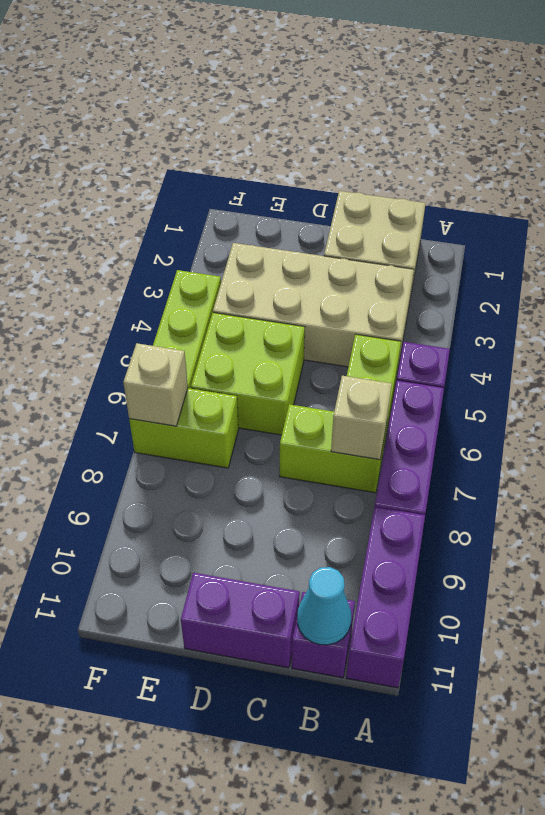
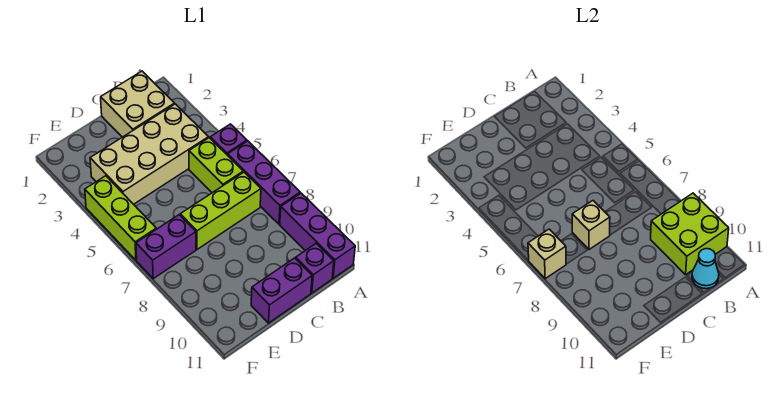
lime brick B7:C7 level 1 -> lime brick B7:D7 level 1
tan brick B7 level 2 -> tan brick D7 level 2
lime brick D5:E6 level 1 -> lime brick A9:B10 level 2
lime brick E7:F7 level 1 -> purple brick E7:F7 level 1

